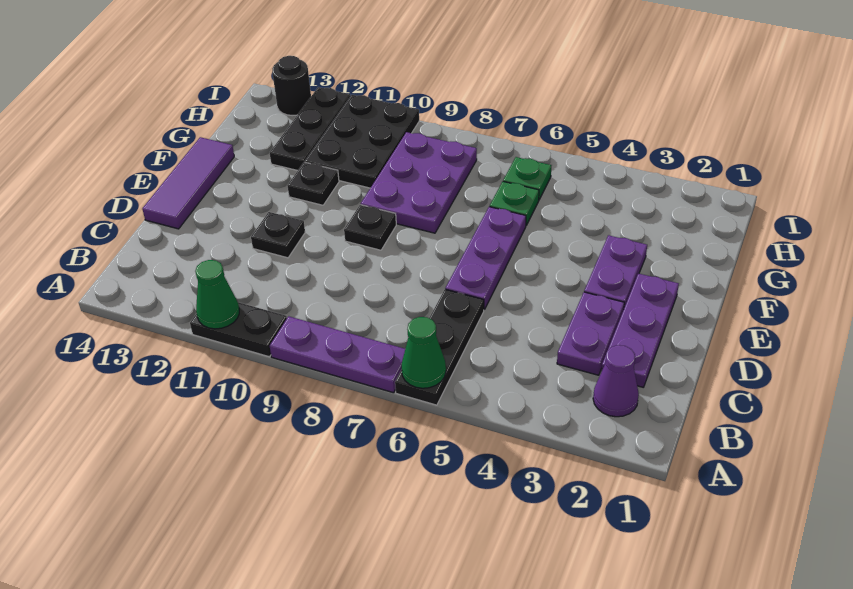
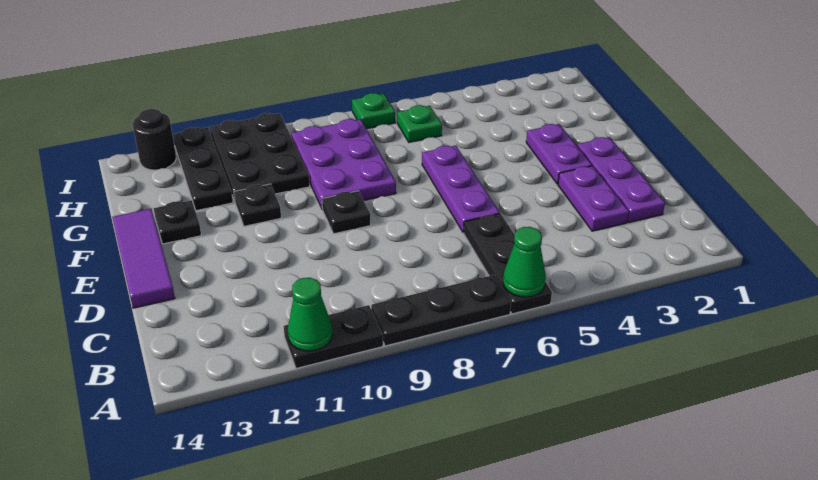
purple plate A7:A9 level 1 -> black plate A7:A9 level 1
purple cone B2 level 1 -> none
black plate D11 level 1 -> black plate F13 level 1
green plate G6 level 1 -> green plate I7 level 1

